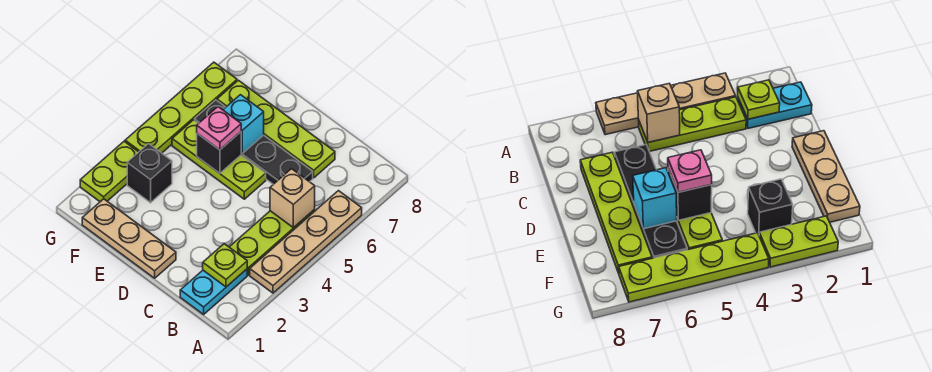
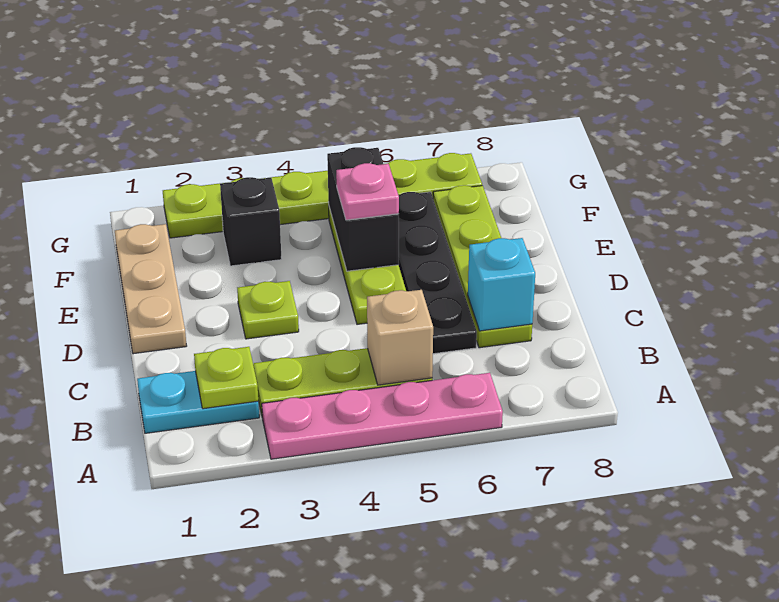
tan plate A3:A6 level 1 -> pink plate A3:A6 level 1
none -> lime plate D3 level 1
black brick E5 level 2 -> black brick E5:F5 level 2
cyan brick E6 level 2 -> cyan brick C7 level 2

